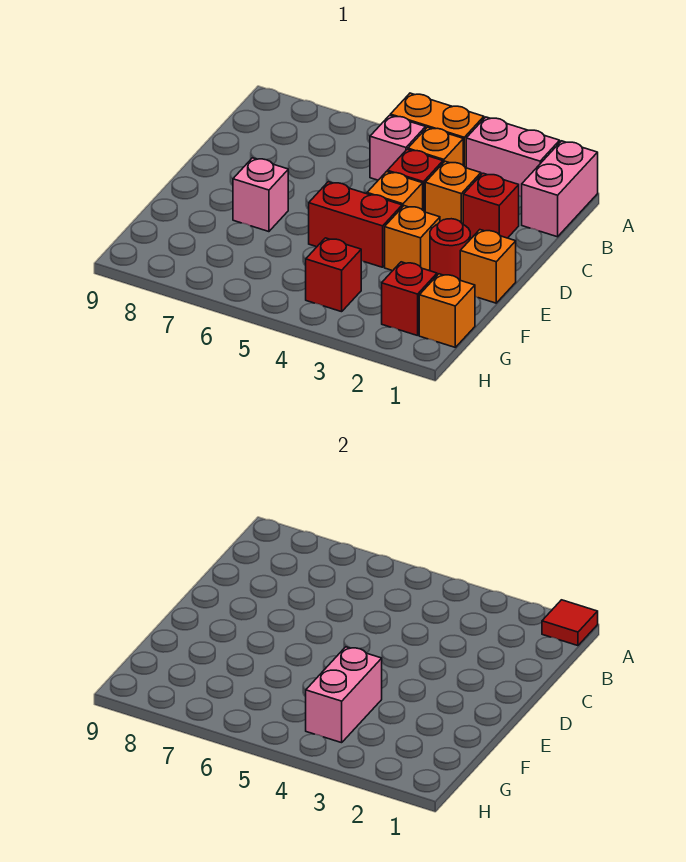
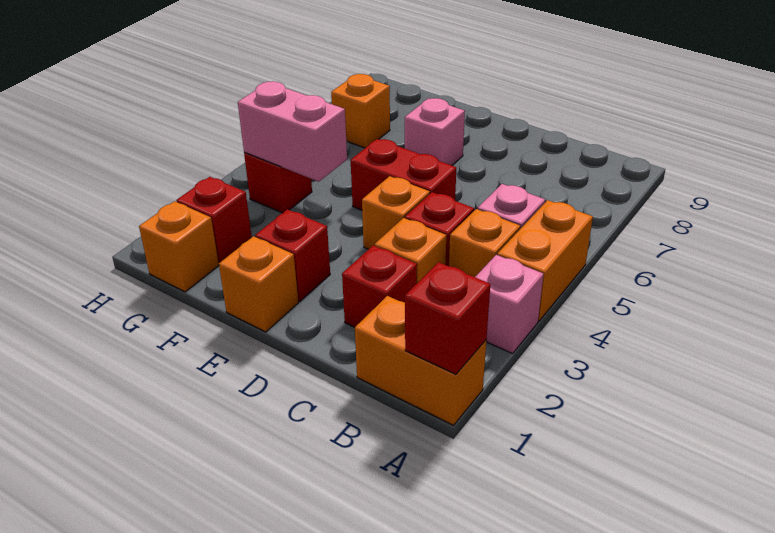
pink brick A1:B1 level 1 -> orange brick A1:B1 level 1
red tile A1 level 2 -> red brick A1 level 2
pink brick A2:A3 level 1 -> pink brick A3 level 1
red round brick E2 level 1 -> red brick E2 level 1
orange brick E3 level 1 -> orange brick G7 level 1
red brick E4:E5 level 1 -> red brick D5:E5 level 1

